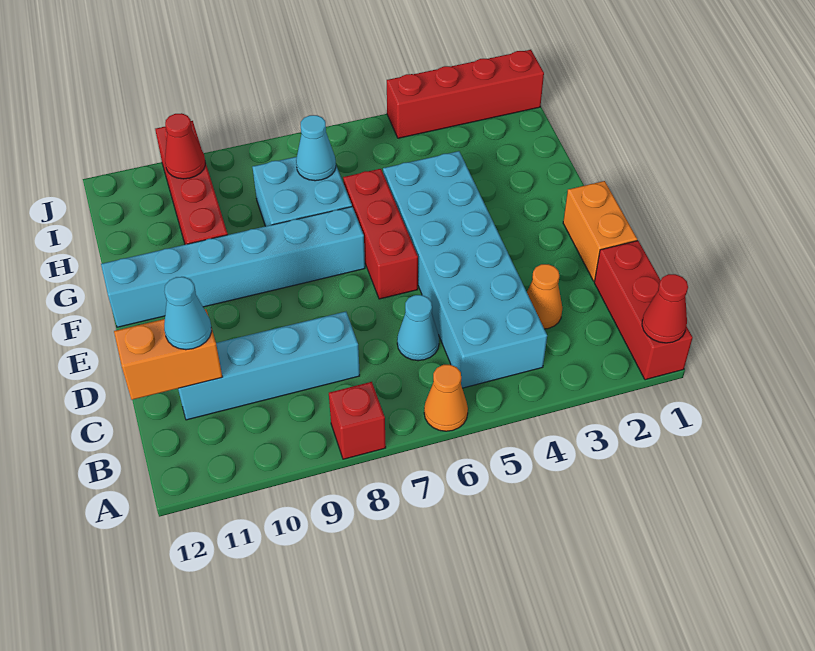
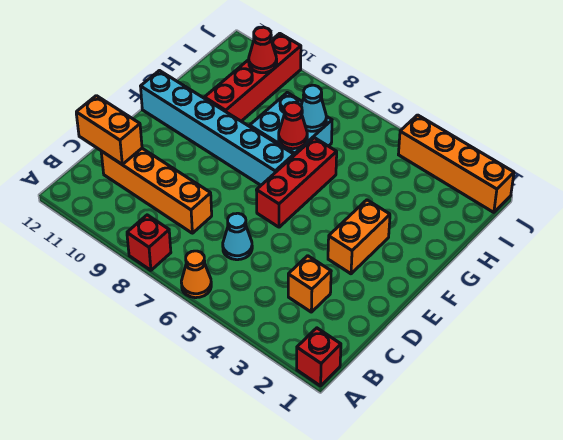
red brick A1:C1 level 1 -> red brick A1 level 1
red cone A1 level 2 -> red cone G7 level 2
cyan brick B4:G5 level 1 -> none
orange cone C3 level 1 -> orange brick C3 level 1
cyan brick C8:C11 level 1 -> orange brick C8:C11 level 1
cyan cone C11 level 3 -> none
orange brick D1:E1 level 1 -> orange brick E3:F3 level 1
red brick J1:J4 level 1 -> orange brick J1:J4 level 1

